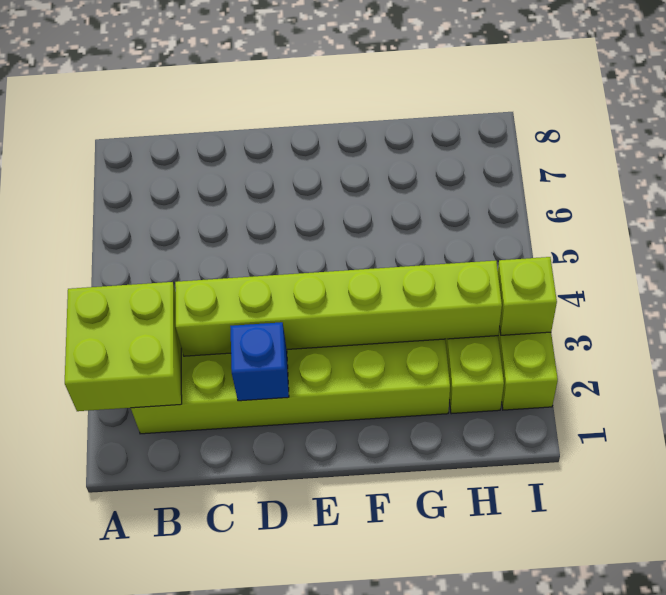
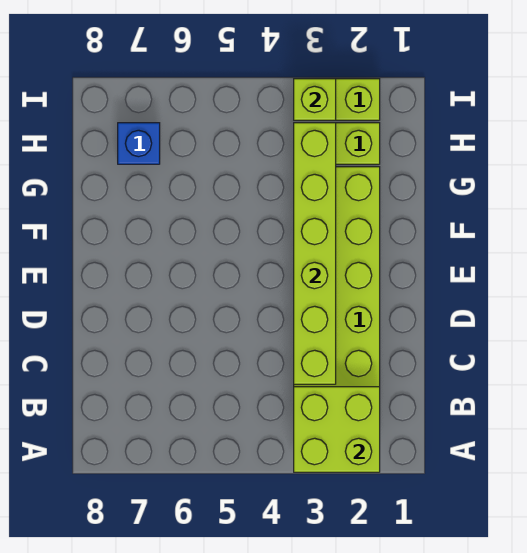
blue brick D2 level 2 -> blue brick H7 level 1

